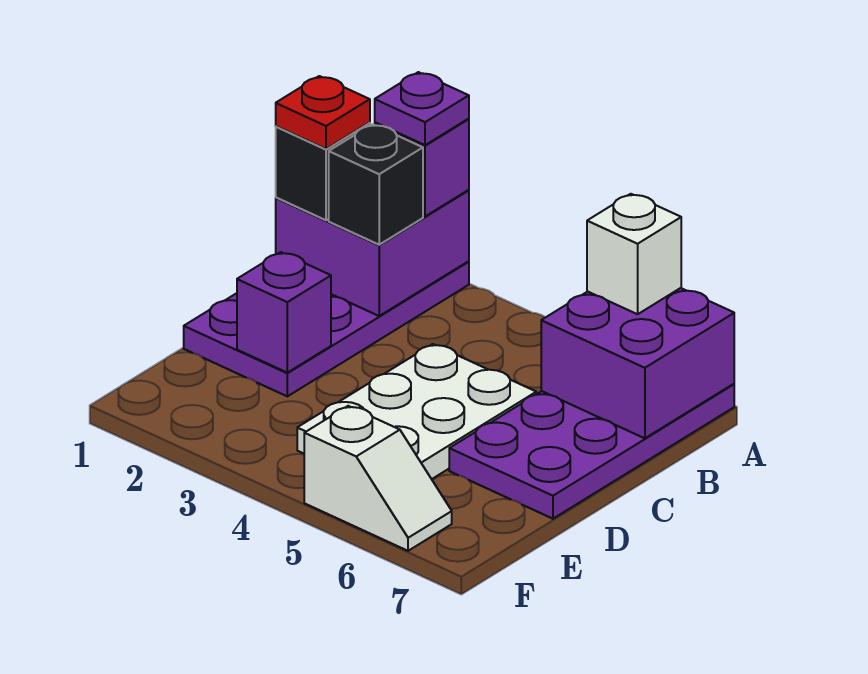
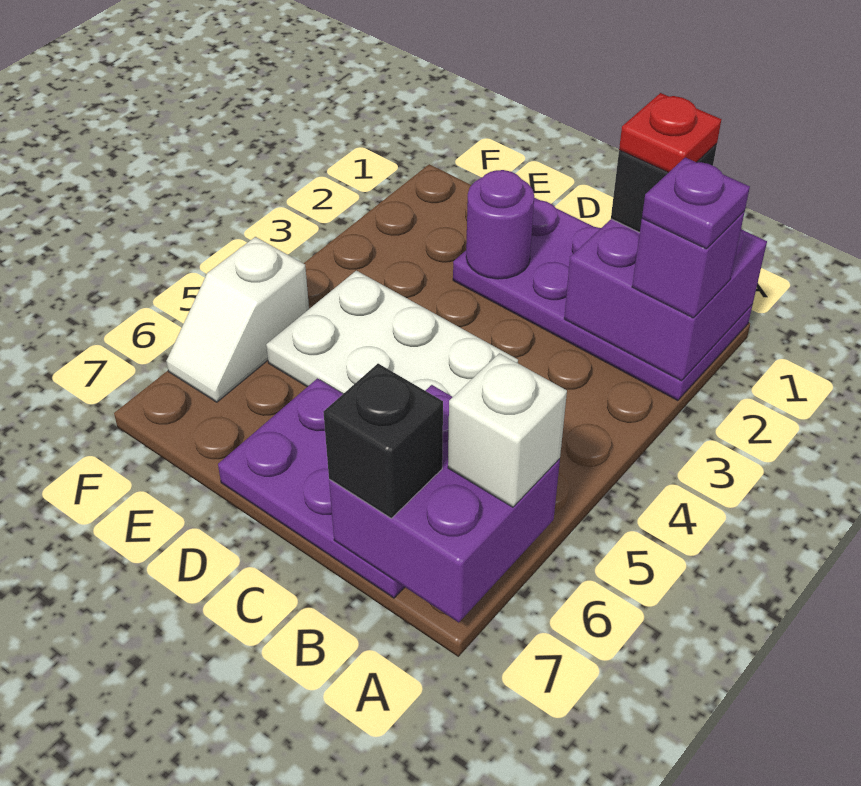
purple plate A6:D7 level 1 -> purple plate B6:D7 level 1
black brick B2 level 3 -> black brick B7 level 3
purple brick D2 level 2 -> purple round brick D2 level 2

